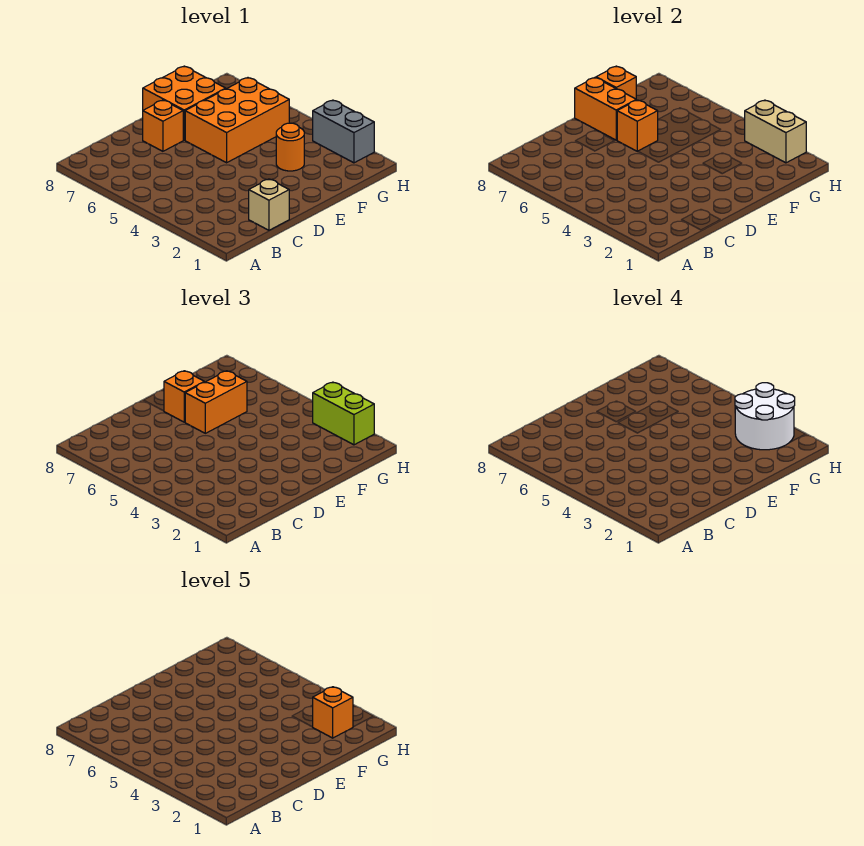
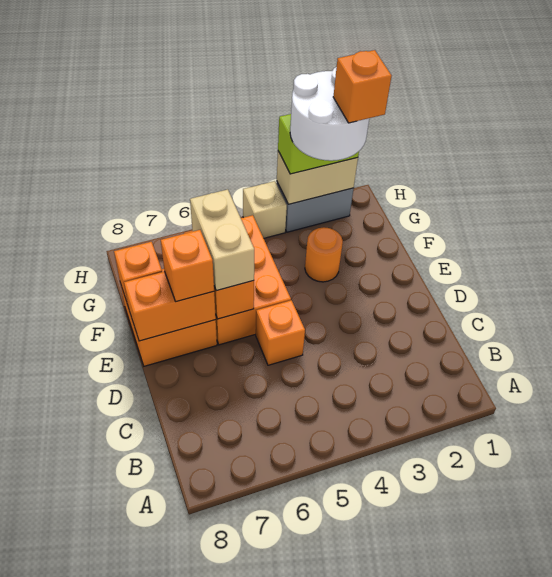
tan brick C1 level 1 -> tan brick H4 level 1
orange brick D7 level 1 -> orange brick D5 level 1
orange brick E6:F6 level 3 -> tan brick E6:F6 level 3

